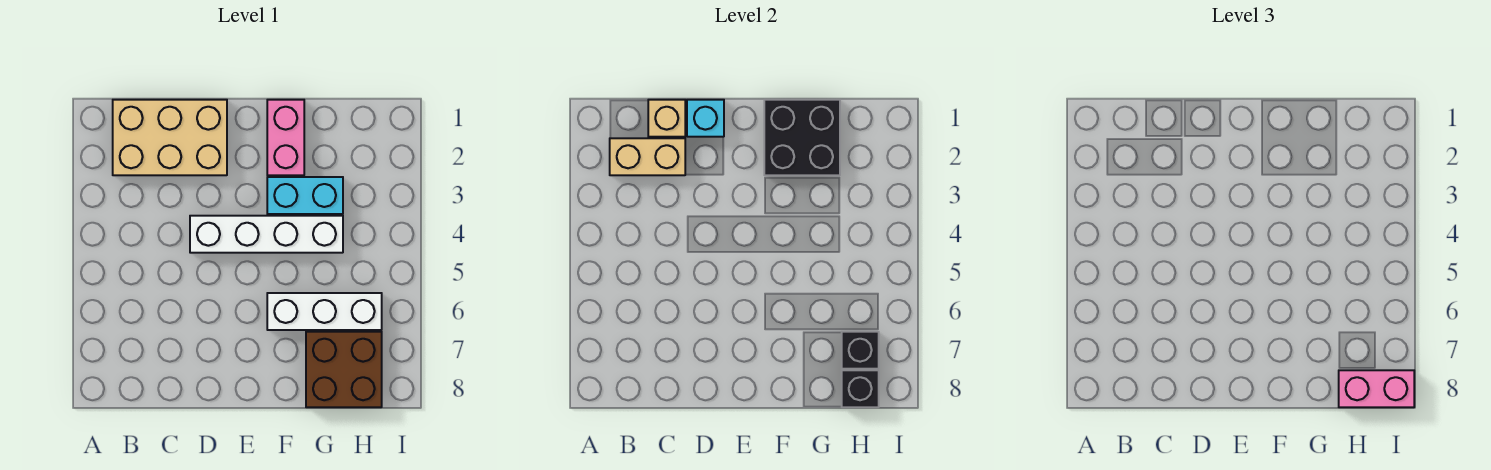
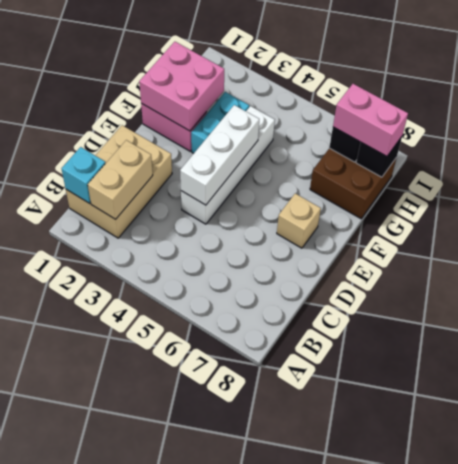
tan brick C1 level 2 -> tan brick E7 level 1
cyan brick D1 level 2 -> cyan brick B1 level 2
black brick F1:G2 level 2 -> pink brick F1:G2 level 2
white brick F6:H6 level 1 -> white brick D4:F4 level 2
pink brick H8:I8 level 3 -> pink brick H7:H8 level 3

